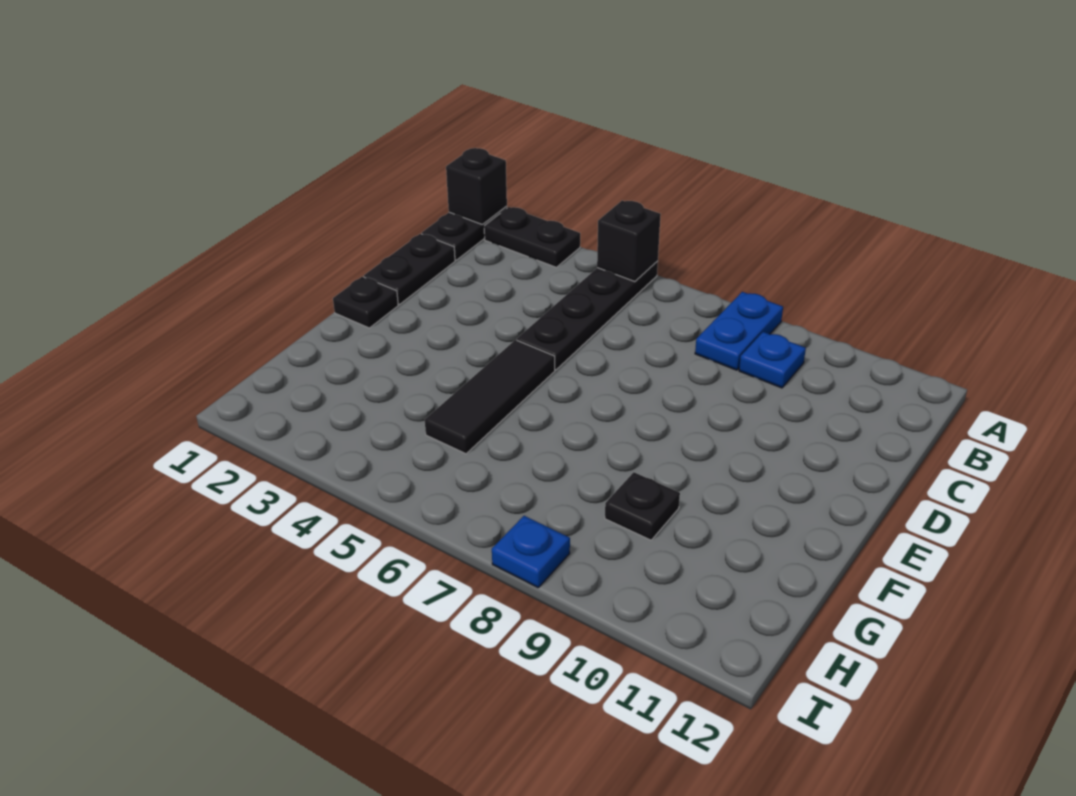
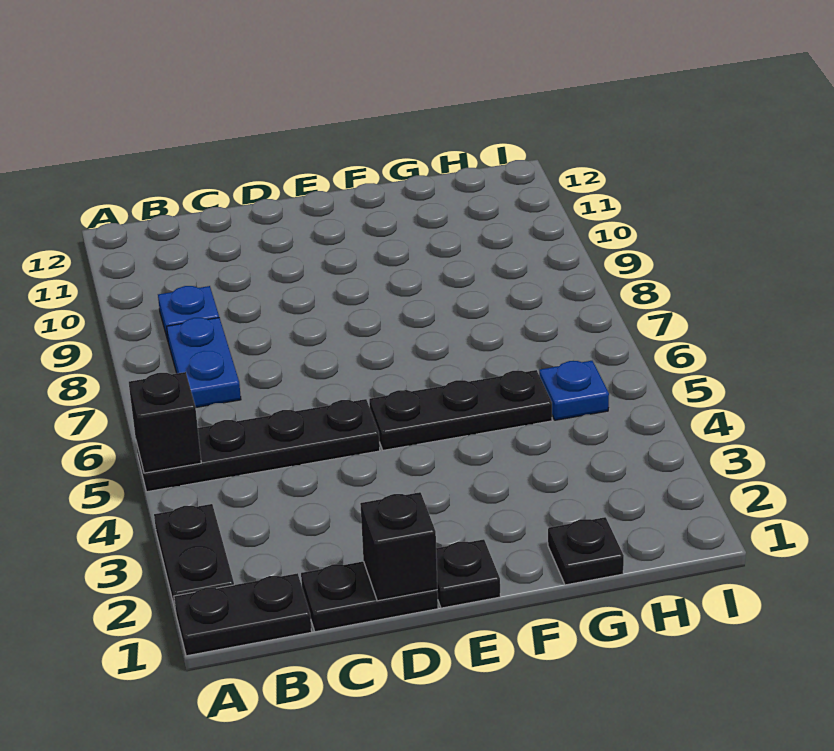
black brick A1 level 2 -> black brick D1 level 2
blue plate A8:B8 level 1 -> blue plate B7:B8 level 1
black tile E5:G5 level 1 -> black plate E5:G5 level 1
black plate G9 level 1 -> black plate G1 level 1
blue plate I8 level 1 -> blue plate H5 level 1

